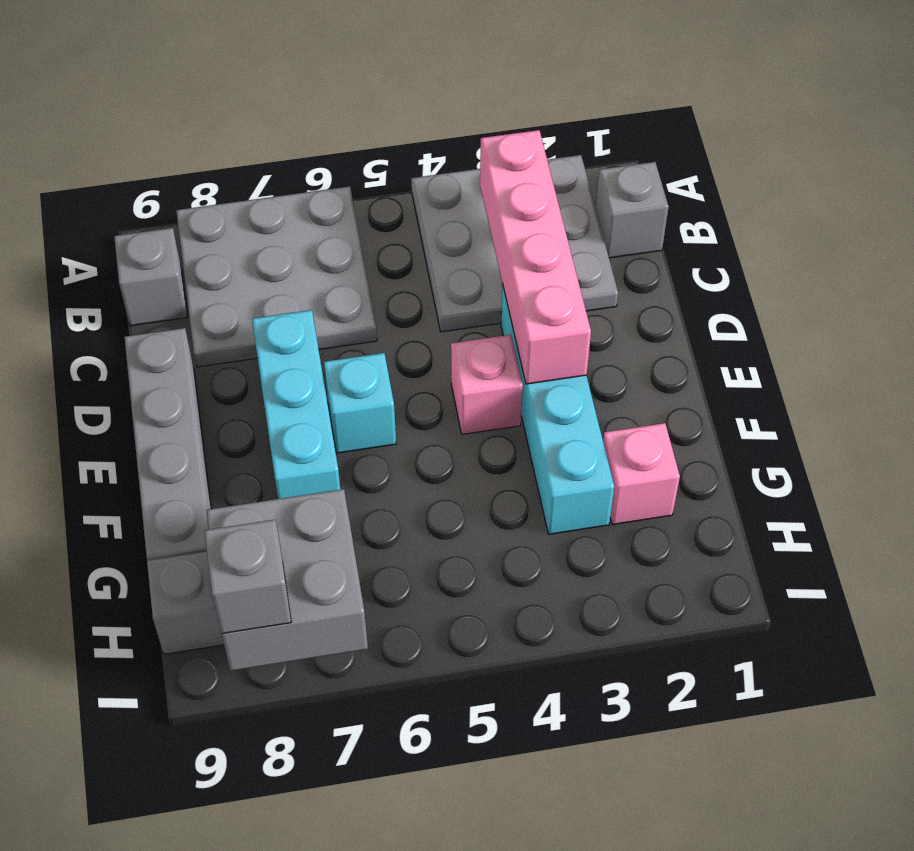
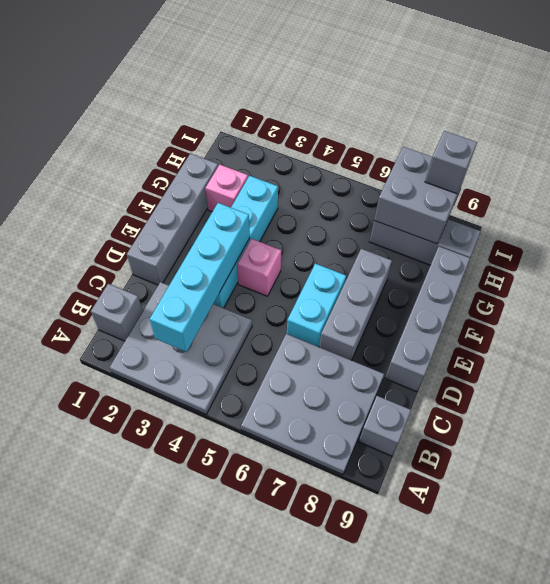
pink brick B3:E3 level 2 -> cyan brick B3:E3 level 2
none -> grey brick D1:G1 level 1
cyan brick D7:F7 level 1 -> grey brick D7:F7 level 1
cyan brick E6 level 1 -> cyan brick D6:E6 level 1

